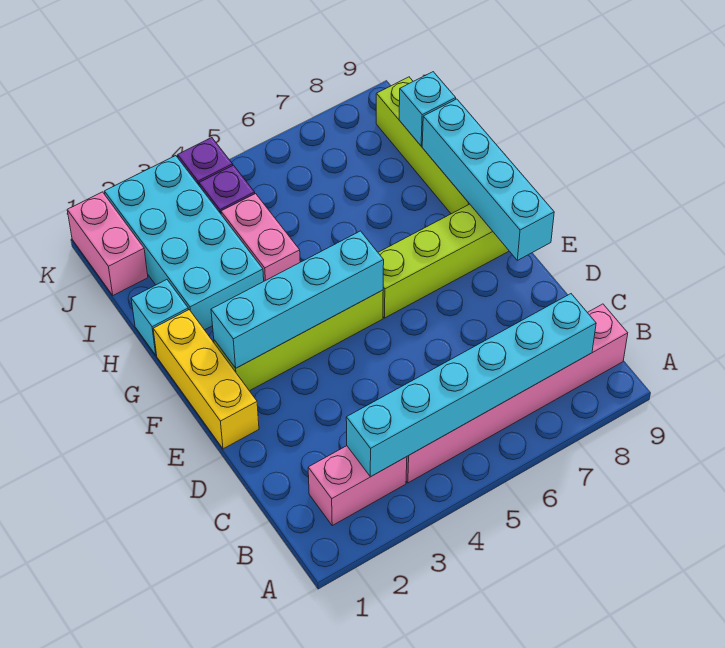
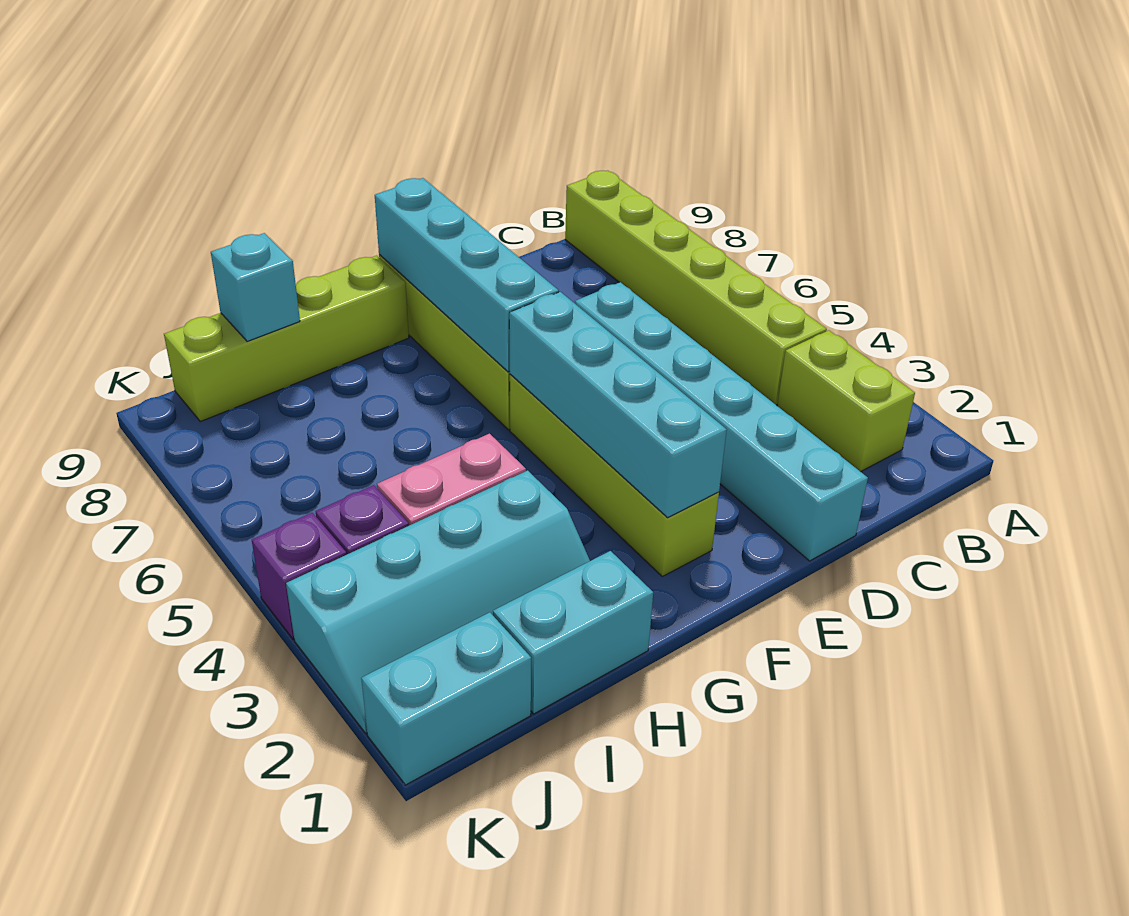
pink brick B2:B3 level 1 -> lime brick B2:B3 level 1
cyan brick B3:B8 level 2 -> cyan brick D1:D6 level 1
pink brick B4:B9 level 1 -> lime brick B4:B9 level 1
yellow brick E1:G1 level 1 -> none
cyan brick E9:H9 level 2 -> cyan brick F6:F9 level 2
cyan brick H1 level 1 -> cyan brick H1:I1 level 1
cyan brick H2:K3 level 1 -> cyan slope H2:K3 level 1 top 3
pink brick J1:K1 level 1 -> cyan brick J1:K1 level 1

